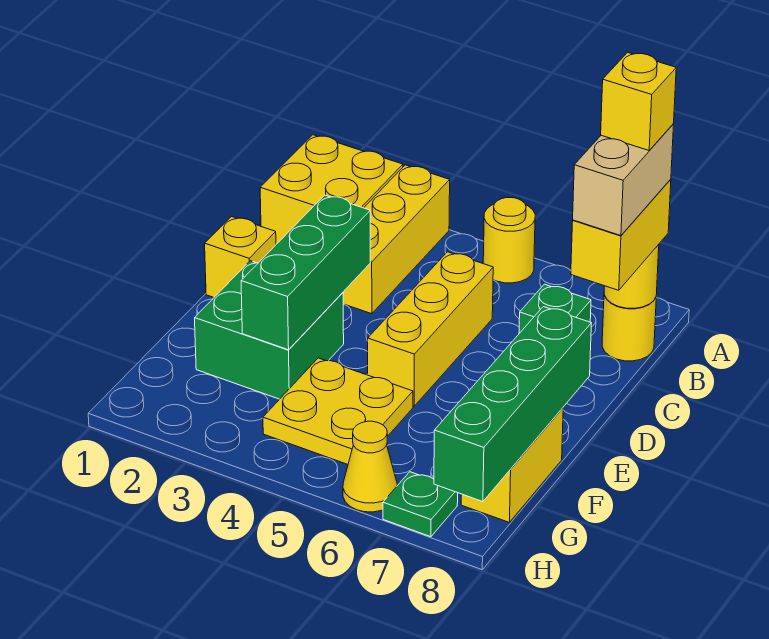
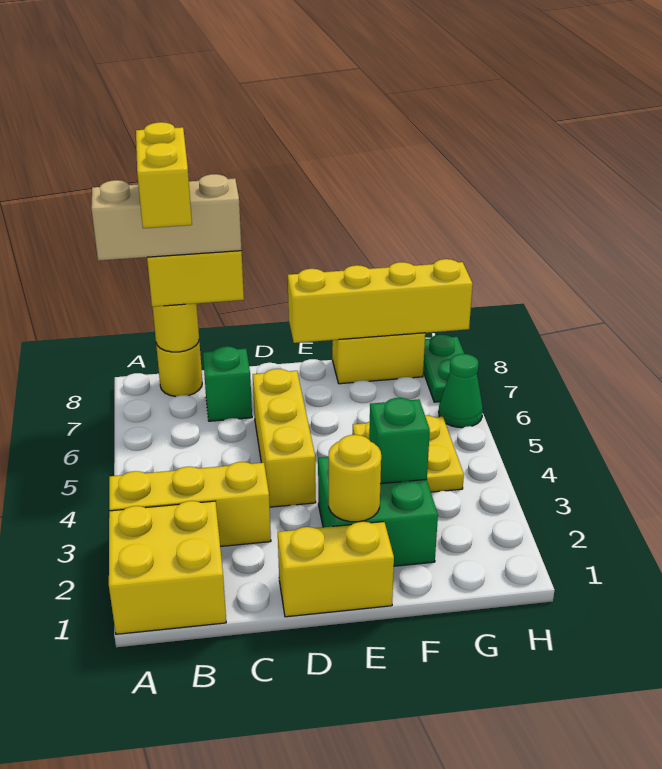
yellow round brick A5 level 1 -> yellow round brick E2 level 2
tan brick B8:C8 level 4 -> tan brick A8:C8 level 4
yellow brick B8 level 5 -> yellow brick B7:B8 level 5
yellow brick C5:E5 level 1 -> yellow brick D4:D6 level 1
yellow brick D1 level 1 -> yellow brick D1:E1 level 1
green brick D3:F3 level 2 -> green brick F3 level 2
green brick E8:H8 level 2 -> yellow brick E8:H8 level 2
yellow cone H6 level 1 -> green cone H6 level 1
green plate H7 level 1 -> green plate H7:H8 level 1

